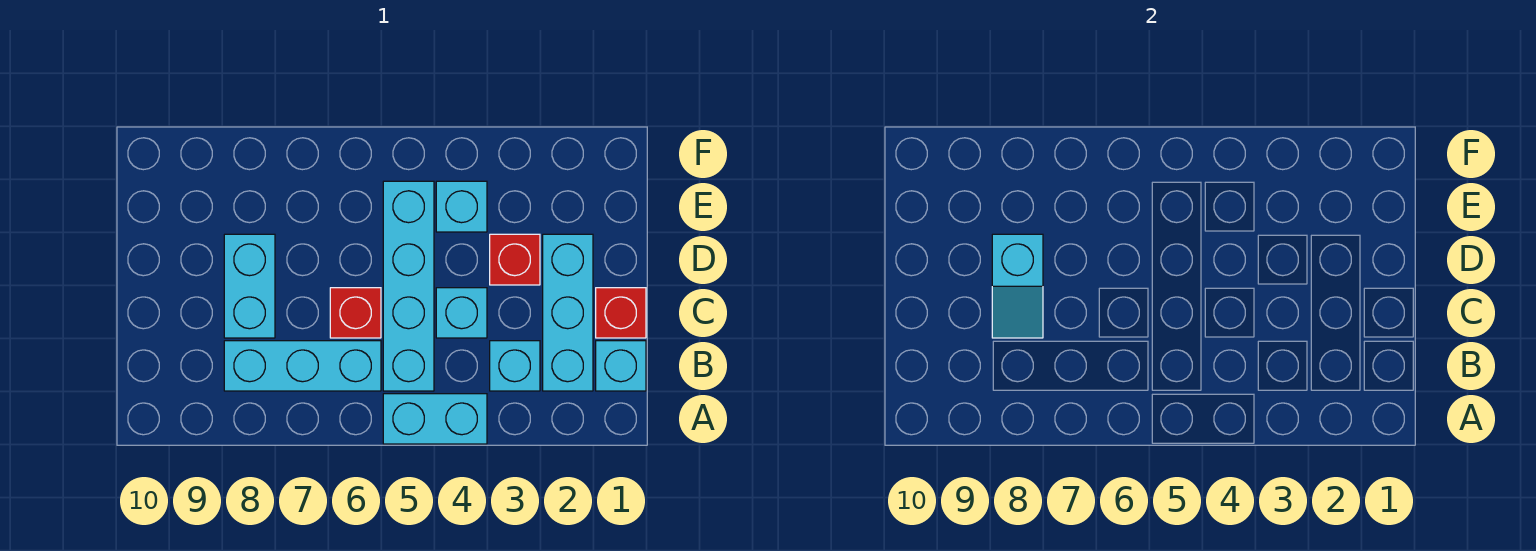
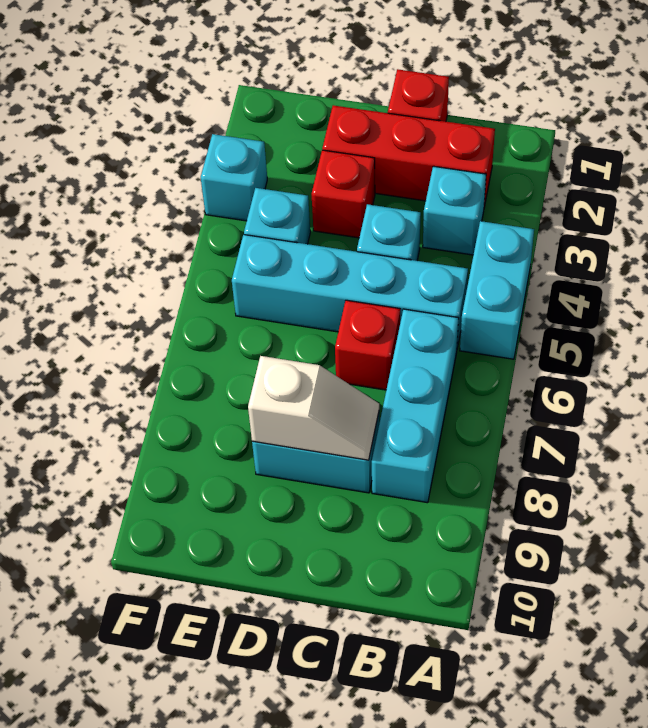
cyan brick B1 level 1 -> cyan brick F3 level 1
cyan brick B2:D2 level 1 -> red brick B2:D2 level 1
cyan slope C8:D8 level 2 top D -> white slope C8:D8 level 2 top D

